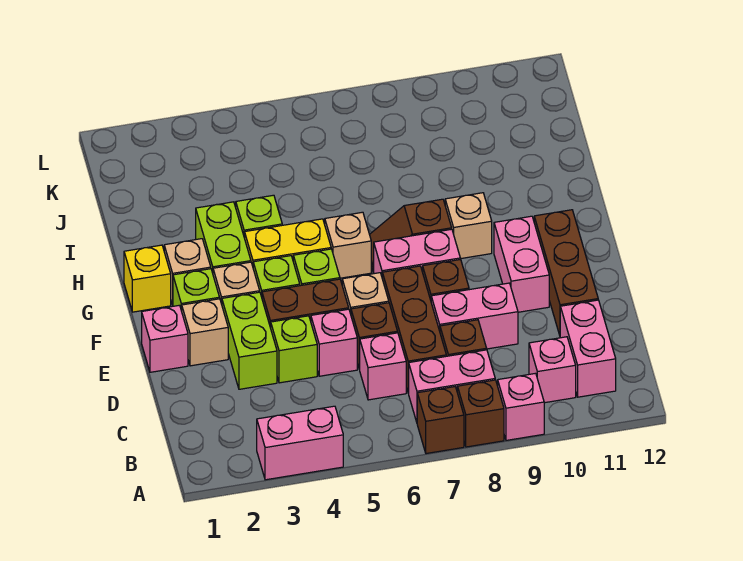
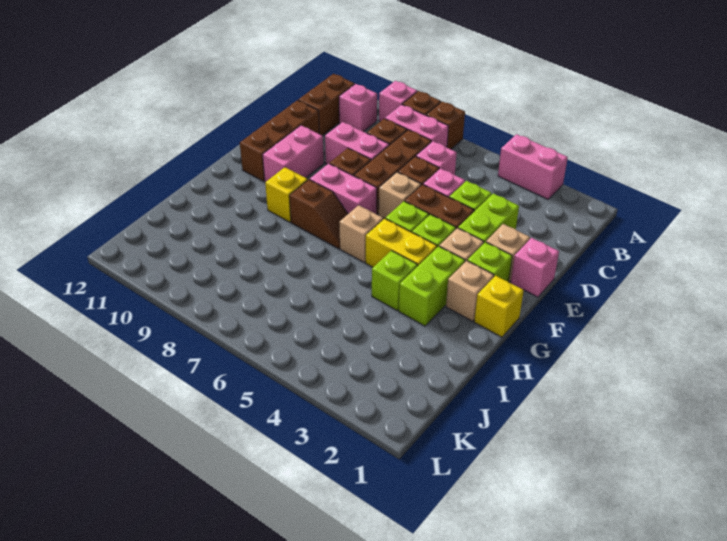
pink brick B11:C11 level 1 -> brown brick B11:C11 level 1
tan brick G9 level 1 -> yellow brick G9 level 1

